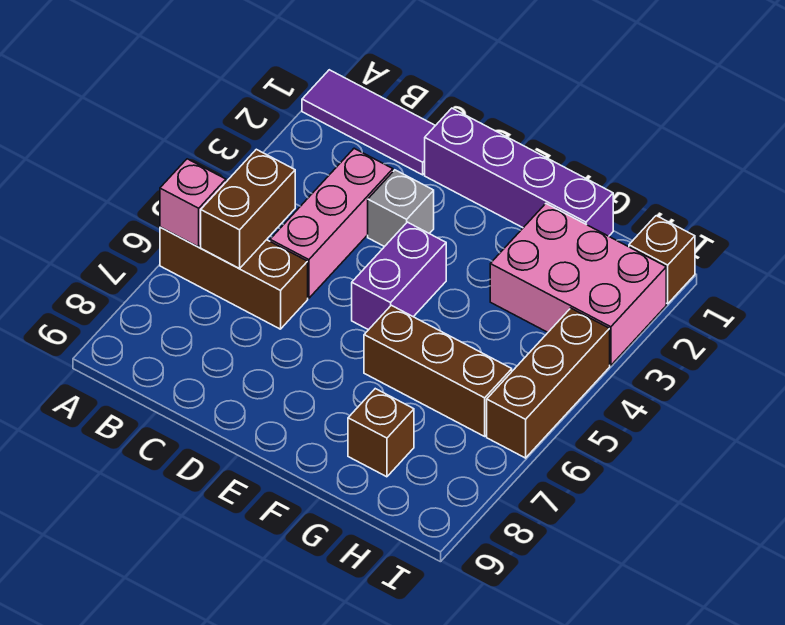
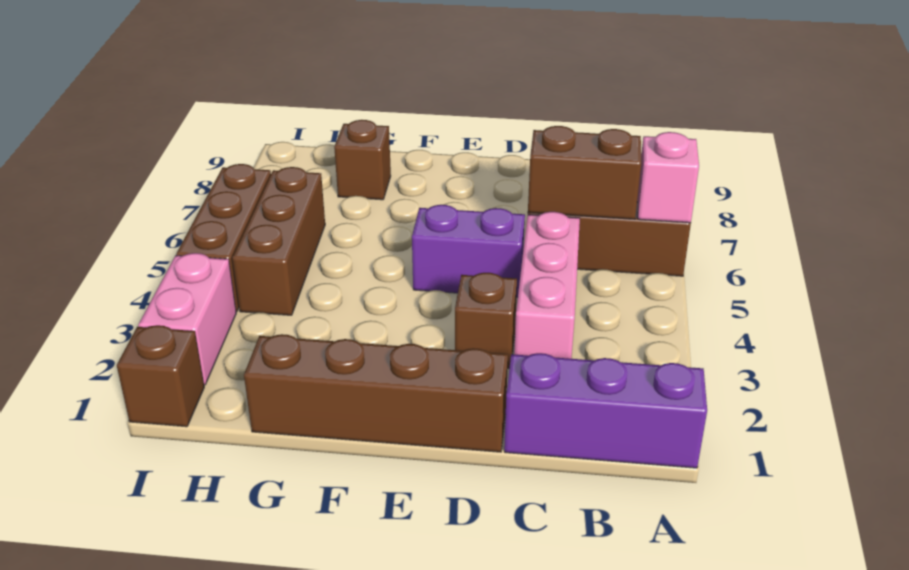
purple tile A1:C1 level 1 -> purple brick A1:C1 level 1
brown brick B5:B6 level 2 -> brown brick B6:C6 level 2
purple brick D1:G1 level 1 -> brown brick D1:G1 level 1
grey brick D3 level 1 -> brown brick D3 level 1
purple brick E4:E5 level 1 -> purple brick D5:E5 level 1
brown brick F6:H6 level 1 -> brown brick H4:H6 level 1
pink brick G2:I3 level 1 -> pink brick I2:I3 level 1

